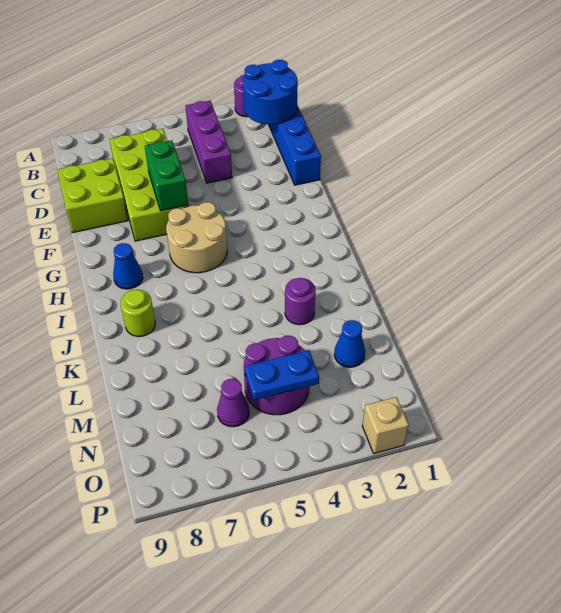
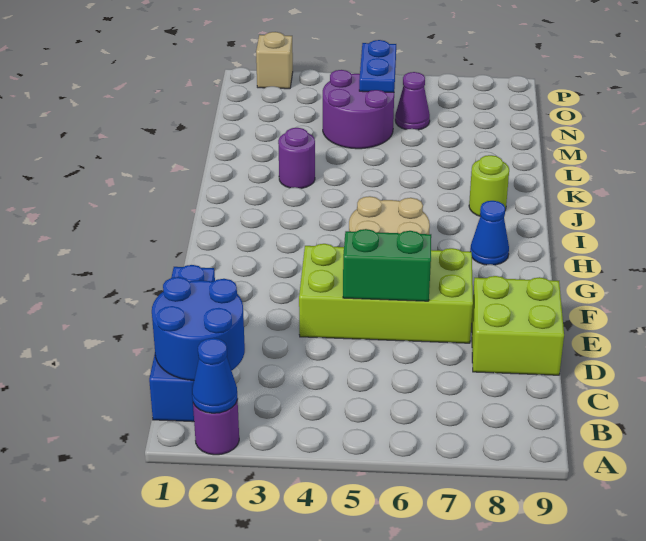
purple brick B4:D4 level 1 -> none
lime brick C6:F7 level 1 -> lime brick E4:F7 level 1
green brick E6:F6 level 2 -> green brick E5:E6 level 2
blue cone M2 level 1 -> blue cone A2 level 2
blue plate N4:N5 level 2 -> blue plate N5:O5 level 2

